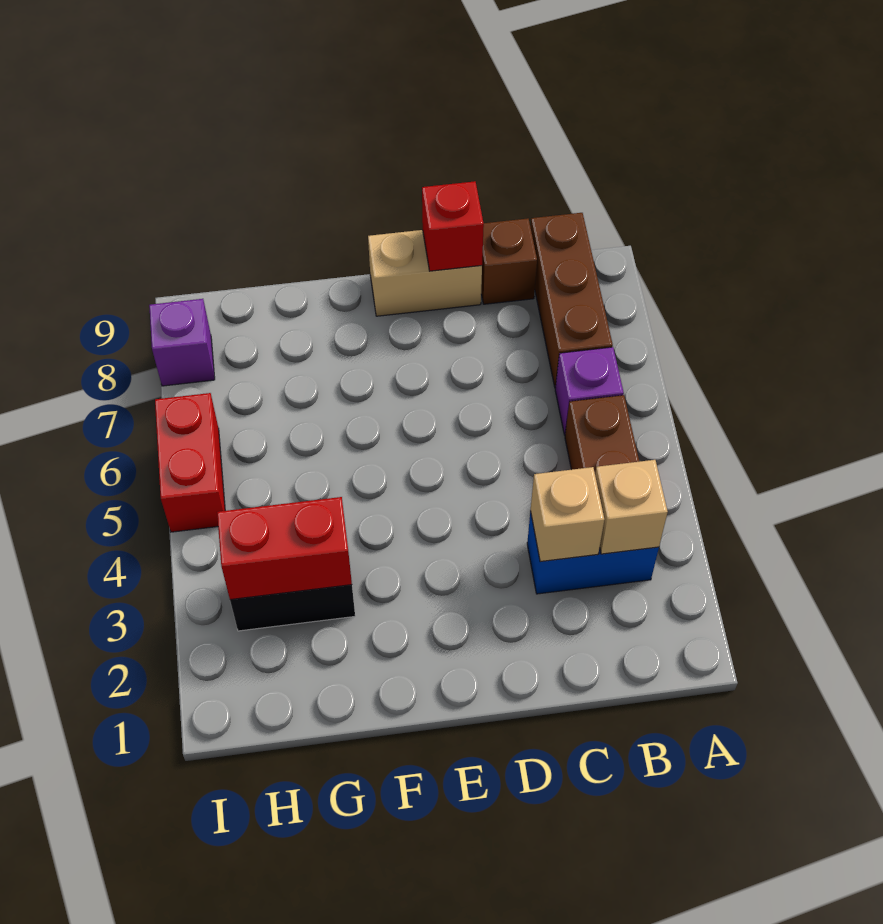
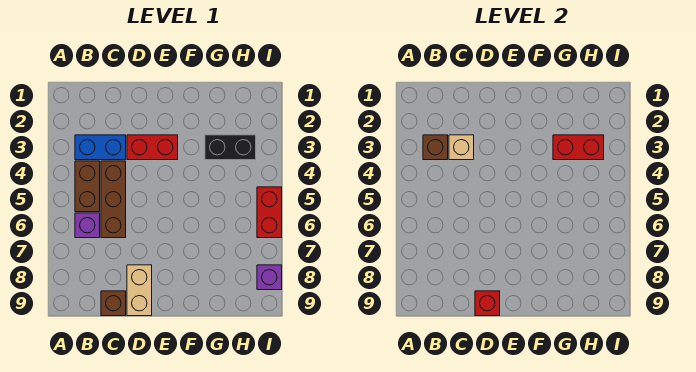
tan brick B3 level 2 -> brown brick B3 level 2
brown brick B7:B9 level 1 -> brown brick C4:C6 level 1
none -> red brick D3:E3 level 1
tan brick D9:E9 level 1 -> tan brick D8:D9 level 1

